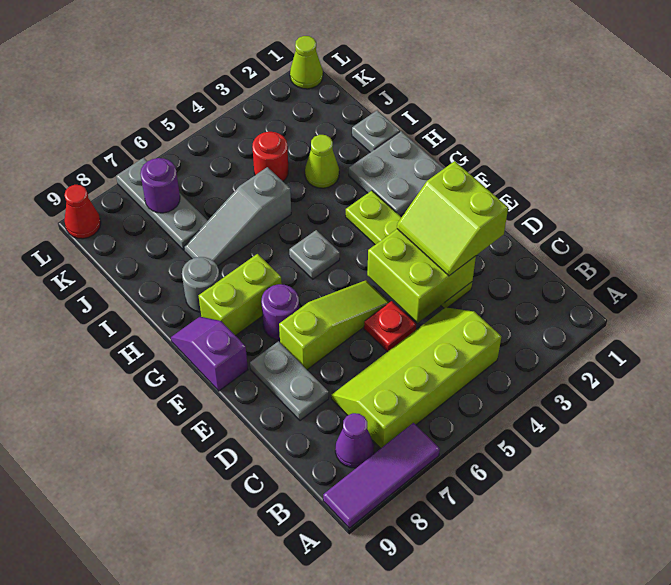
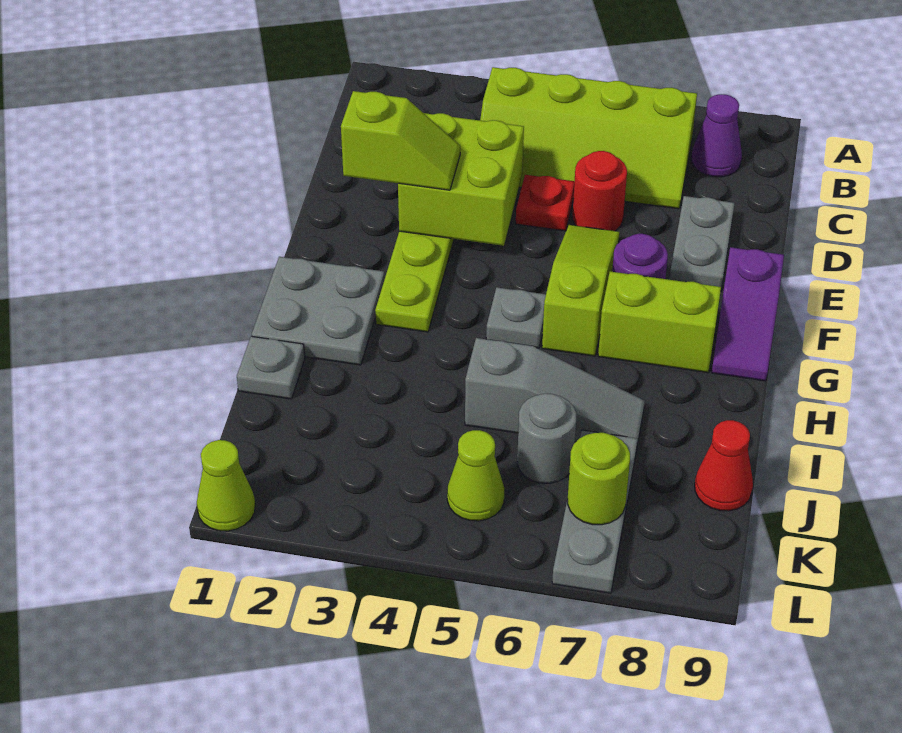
purple tile A7:A9 level 1 -> none
lime slope D2:E3 level 3 top 2 -> lime slope E2:E3 level 3 top 2
lime slope E5:E7 level 1 top 7 -> lime slope E6:G6 level 1 top G
grey round brick H8 level 1 -> grey round brick J6 level 1
lime cone I3 level 1 -> lime cone K5 level 1
red round brick J4 level 1 -> red round brick D6 level 1
purple round brick K7 level 2 -> lime round brick K7 level 2
red cone L9 level 1 -> red cone J9 level 1

